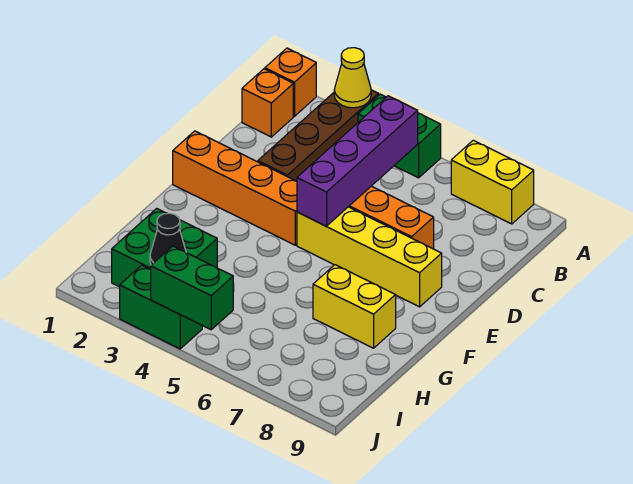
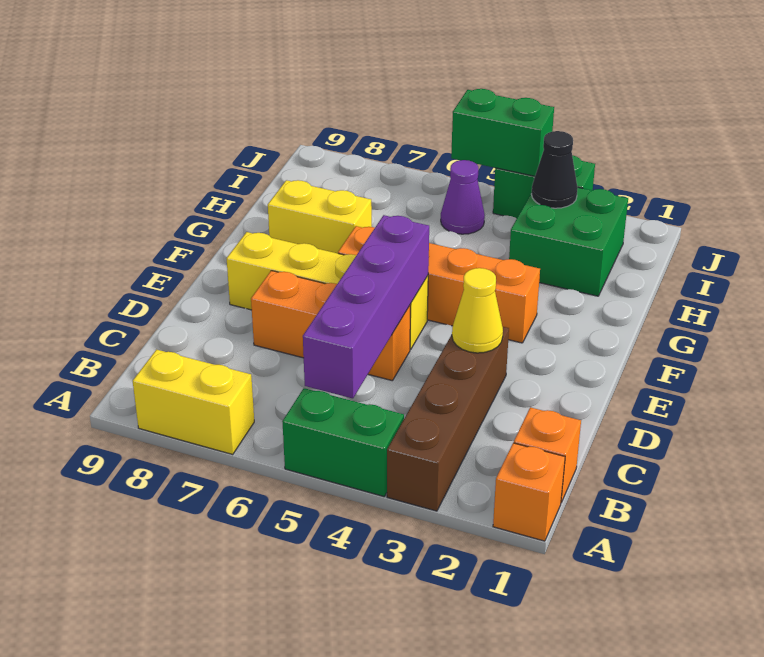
yellow cone A3 level 2 -> yellow cone D3 level 2
orange brick E1:E4 level 1 -> orange brick F3:F6 level 1
none -> purple cone I5 level 1

